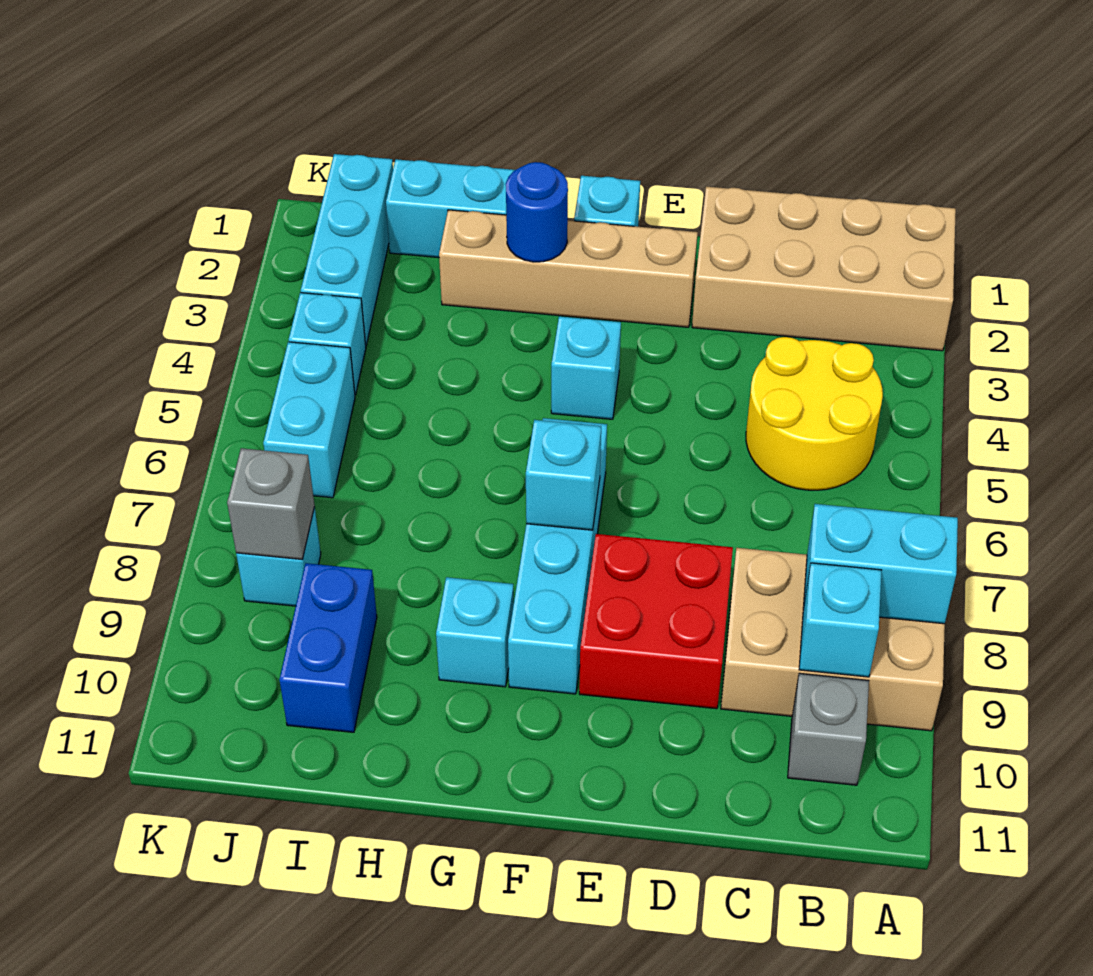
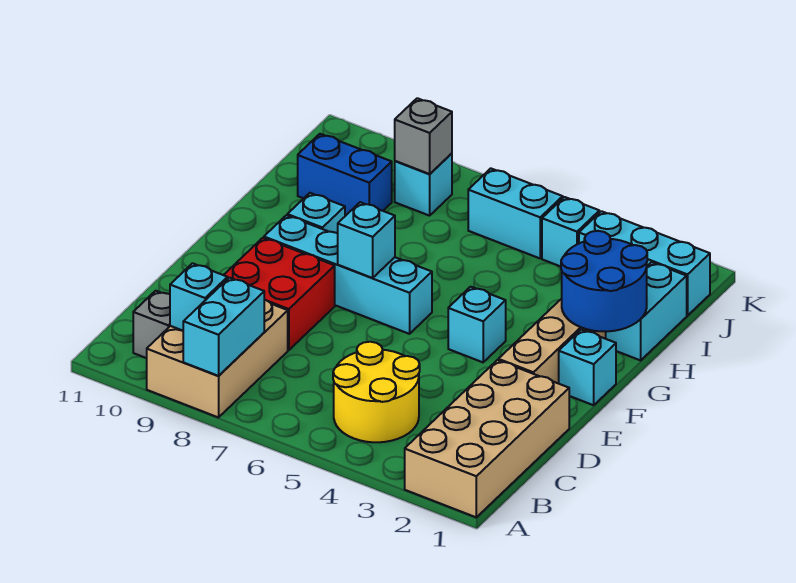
blue round brick G2 level 2 -> blue round brick G1:H2 level 2

